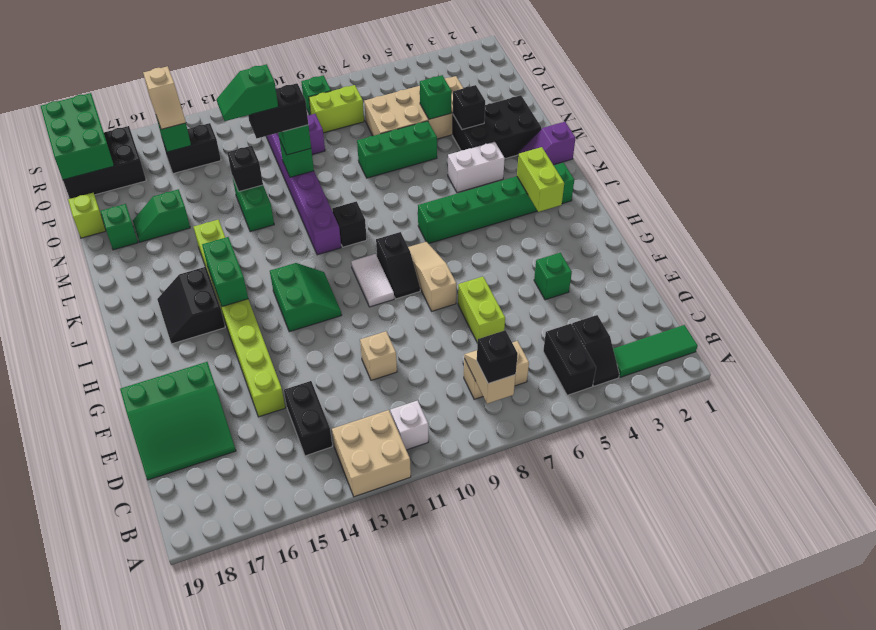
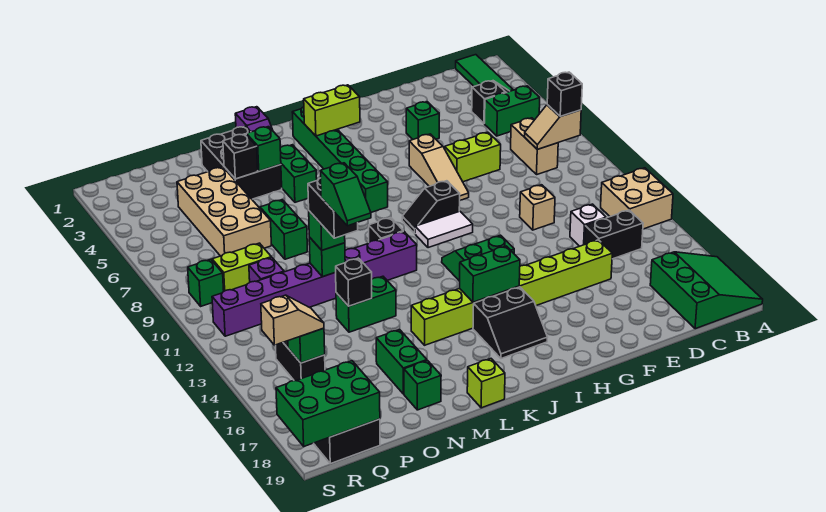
black brick B5:C5 level 1 -> green brick B5:C5 level 1
white brick B11 level 1 -> white brick D13 level 1
green slope D17:F19 level 1 top F -> green slope A17:C19 level 1 top C
tan slope G8:I8 level 1 top G -> tan slope G6:G8 level 1 top 6
black slope H9:I9 level 1 top I -> black slope H9:I9 level 1 top H
white brick L4:L5 level 1 -> green brick L4:L5 level 1
green brick N6:N8 level 1 -> green brick N7:N8 level 1
green slope N16:N17 level 1 top 16 -> green brick N16:N17 level 1
green brick O5 level 2 -> green brick M4 level 2
lime brick O19 level 1 -> lime brick L19 level 1
lime brick Q8:Q9 level 1 -> lime brick P9:Q9 level 1

